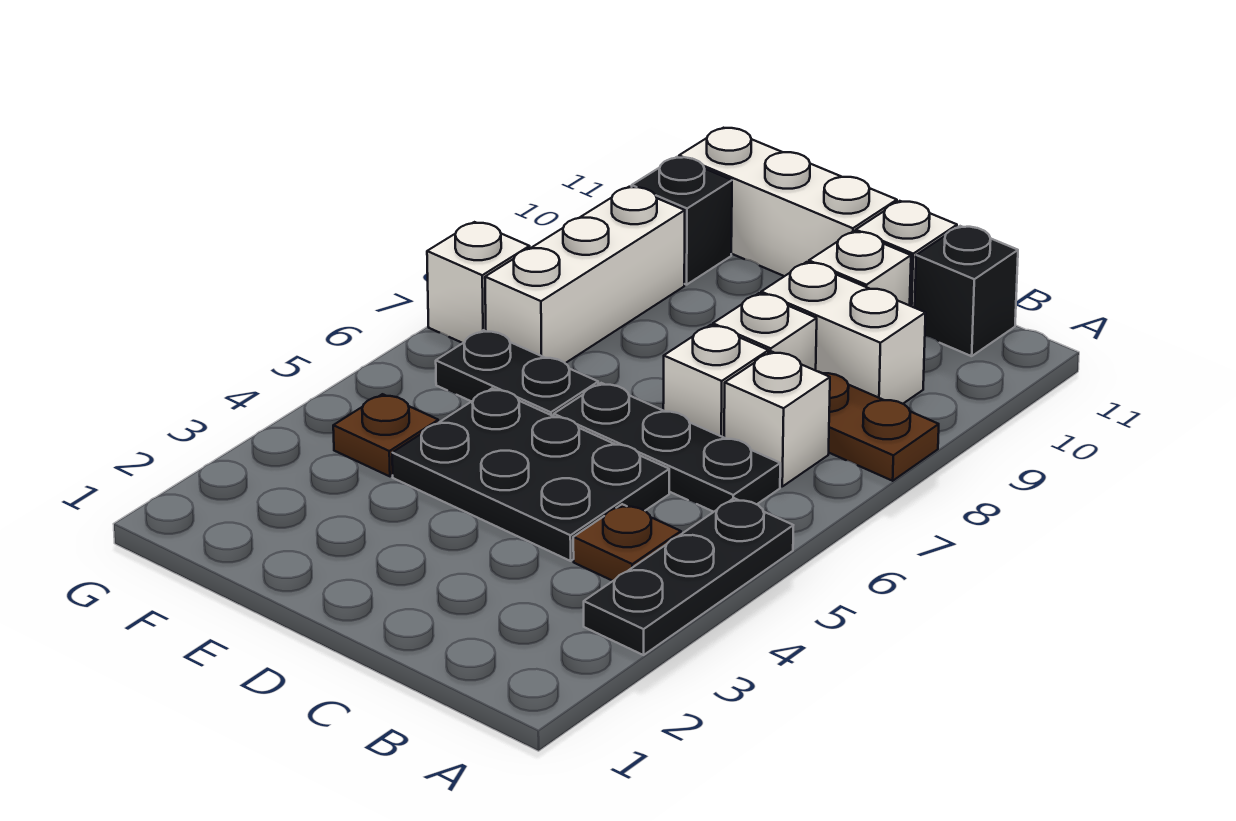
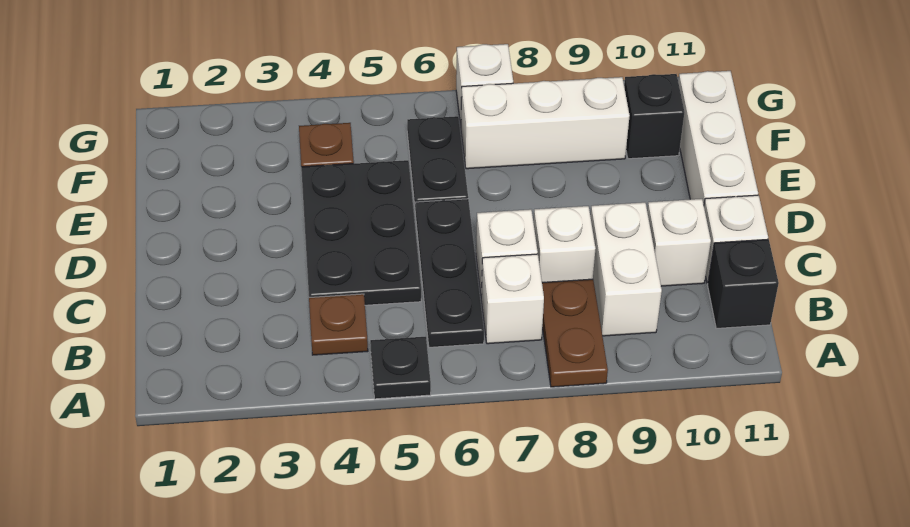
black plate A3:A5 level 1 -> black plate A5 level 1

